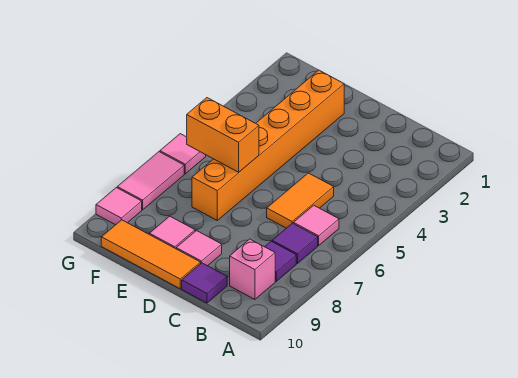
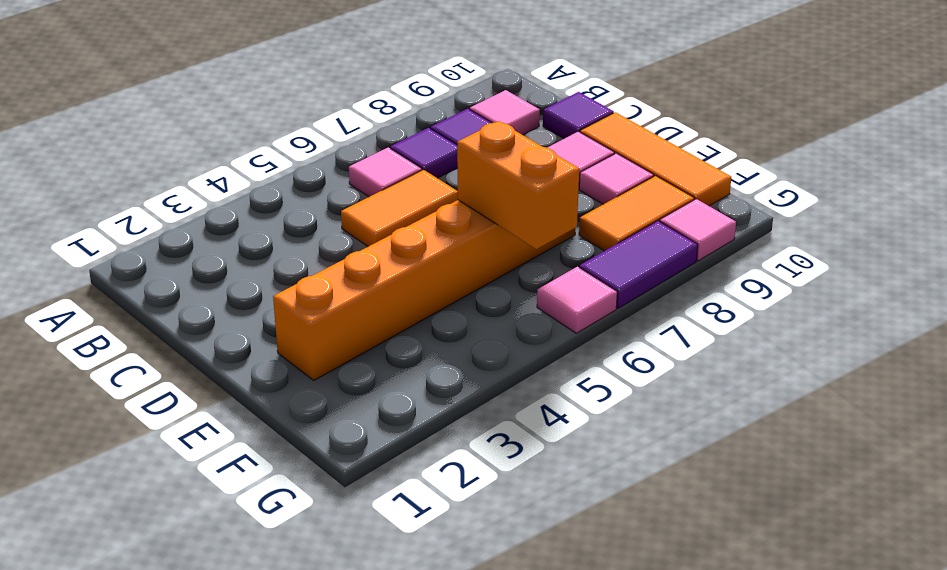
pink brick B9 level 1 -> pink tile B9 level 1
none -> orange tile F8:F9 level 1
pink tile G7:G8 level 1 -> purple tile G7:G8 level 1

